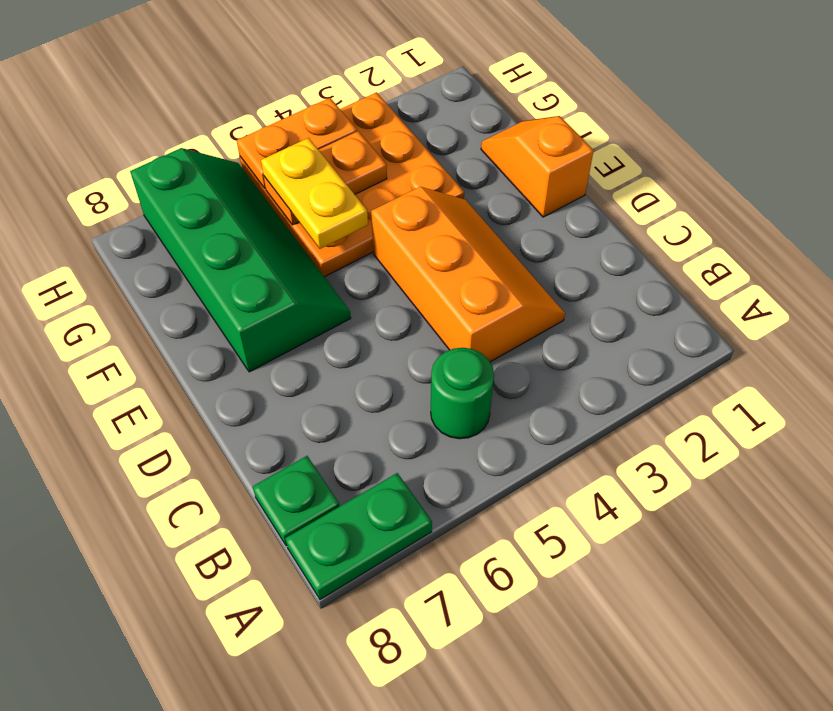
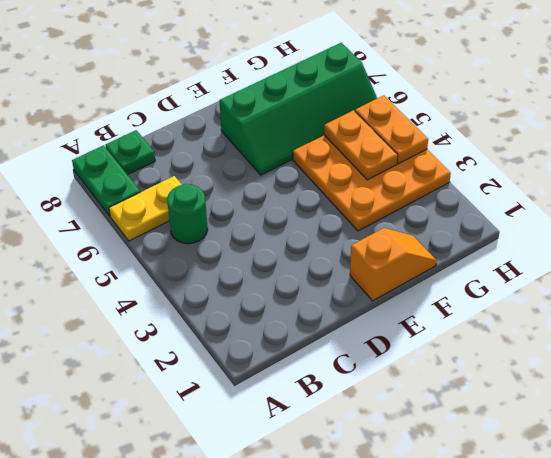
orange slope C3:E4 level 1 top 4 -> none
yellow plate F5:G5 level 3 -> yellow plate A6:B6 level 1

